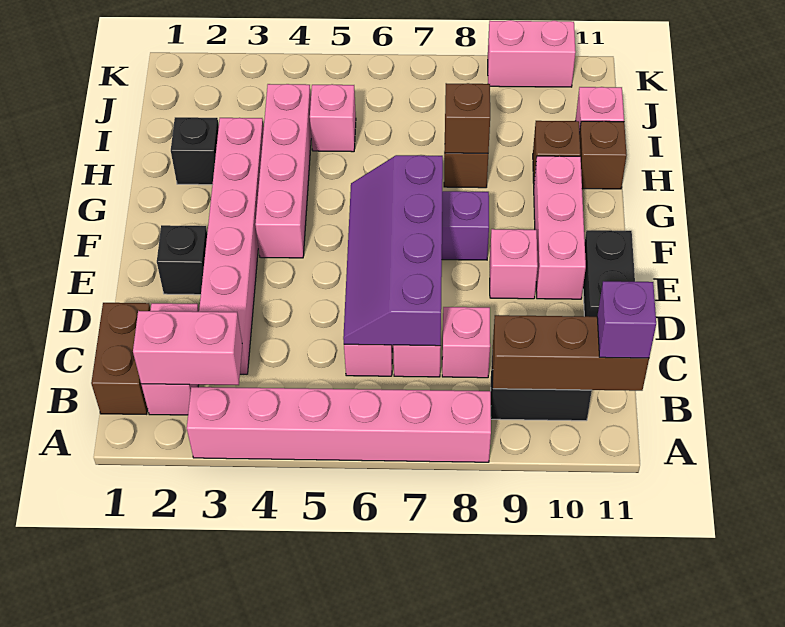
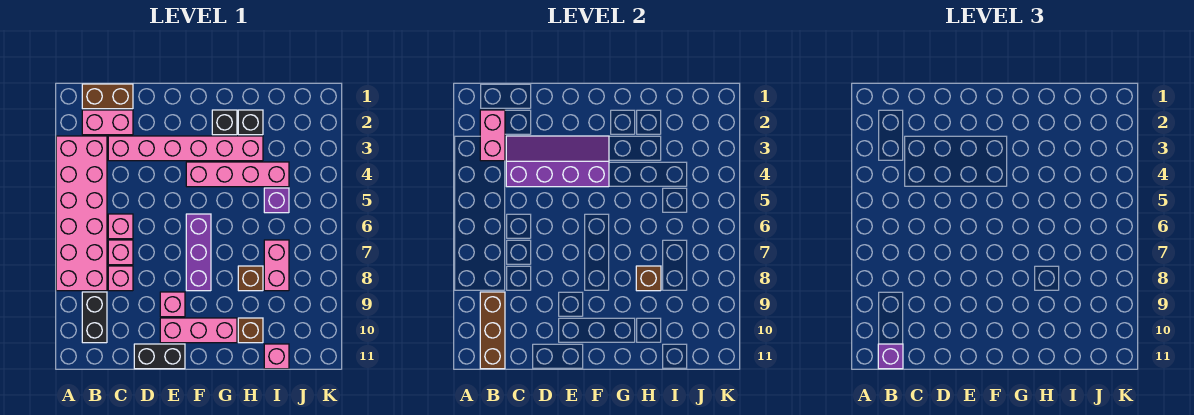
pink brick A3:A8 level 1 -> pink brick A3:B8 level 1
purple slope C6:F7 level 2 top 7 -> purple slope C3:F4 level 2 top 4
black brick E2 level 1 -> black brick G2 level 1
brown brick H11 level 1 -> none
pink brick I5 level 1 -> purple brick I5 level 1
pink brick K9:K10 level 1 -> pink brick I7:I8 level 1

